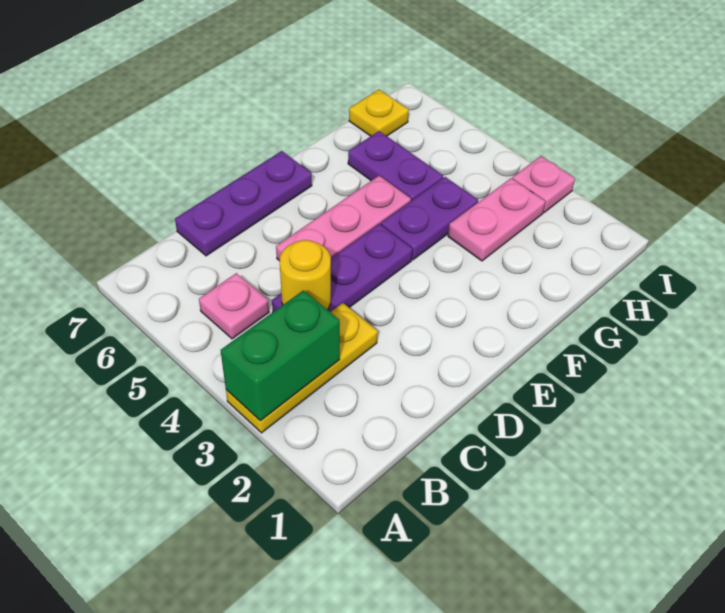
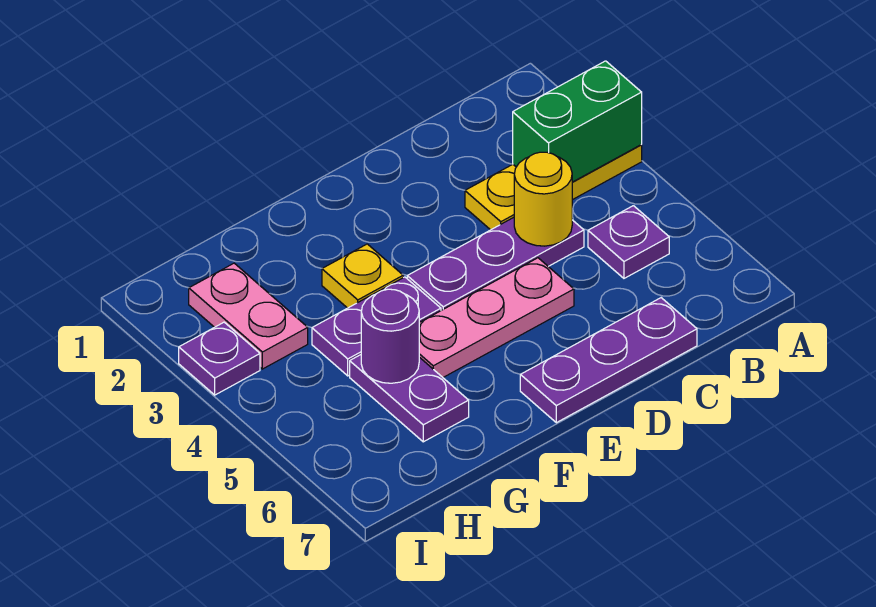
pink plate B5 level 1 -> purple plate B5 level 1
pink plate G3:H3 level 1 -> pink plate H2:H3 level 1
none -> purple round brick G5 level 2
yellow plate H7 level 1 -> yellow plate F3 level 1
pink plate I3 level 1 -> purple plate I3 level 1

